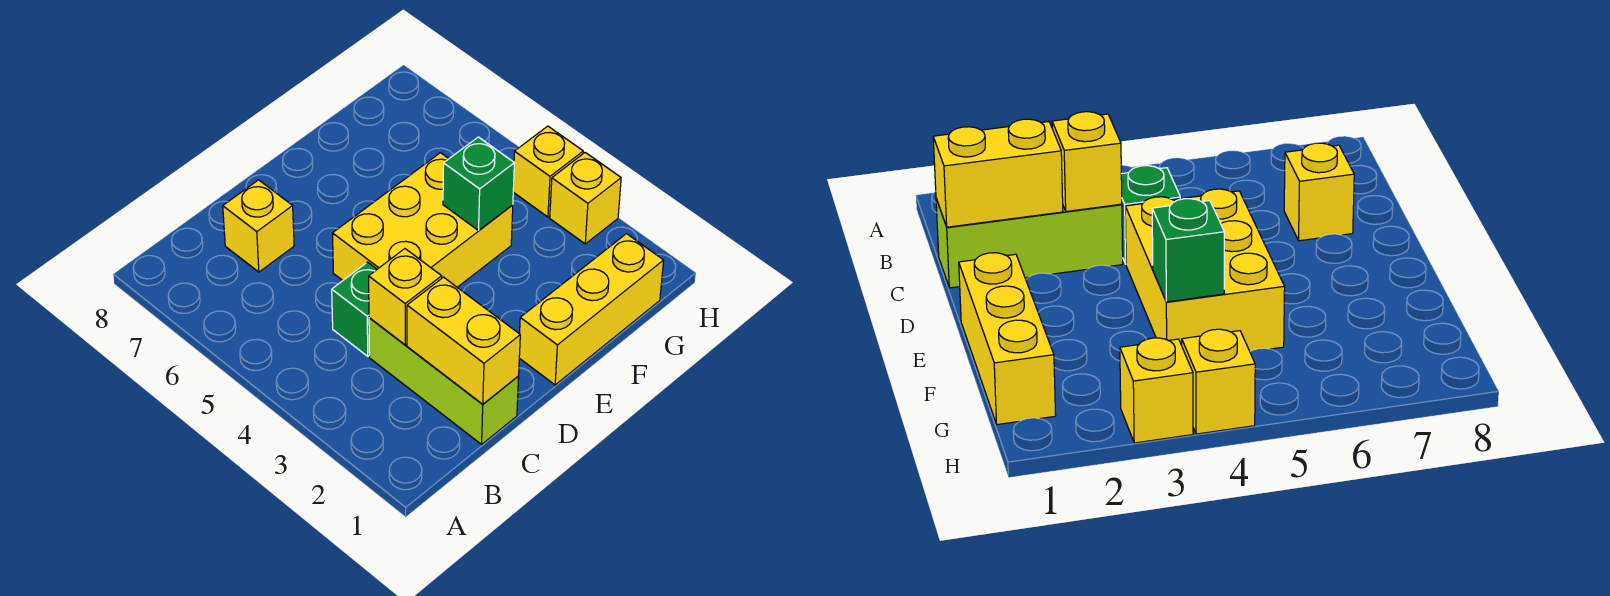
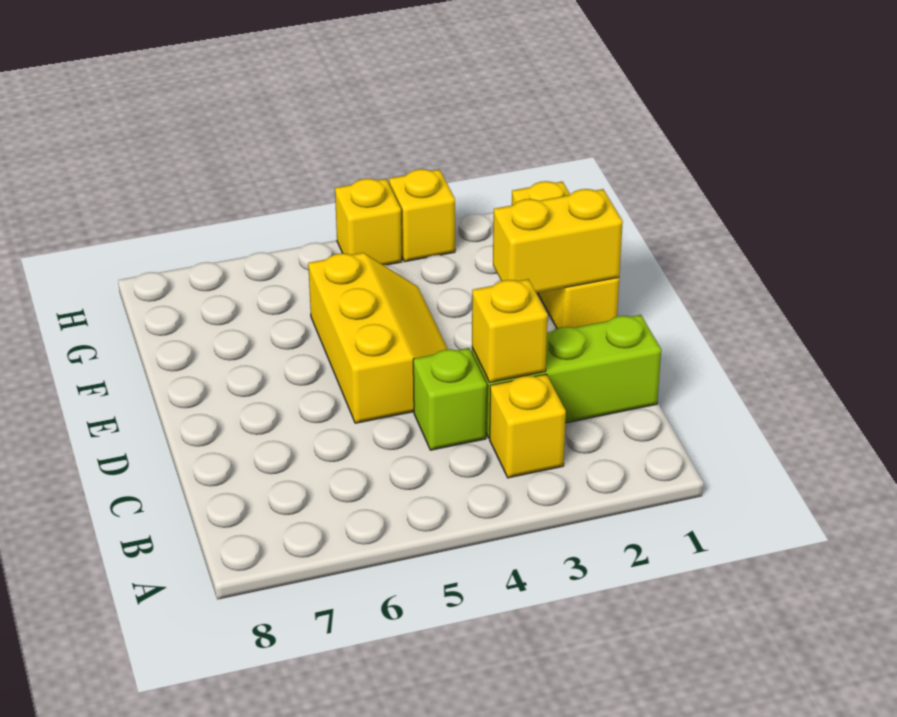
yellow brick C1:C2 level 2 -> yellow brick E1:E2 level 2
green brick C4 level 1 -> lime brick C4 level 1
yellow brick C7 level 1 -> yellow brick B3 level 1
yellow brick D4:F5 level 1 -> yellow slope D4:F5 level 1 top 5
green brick F4 level 2 -> none

